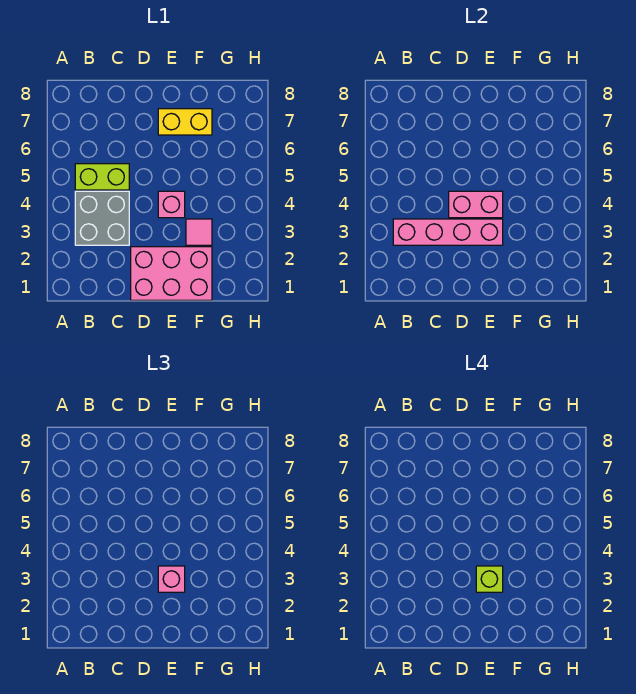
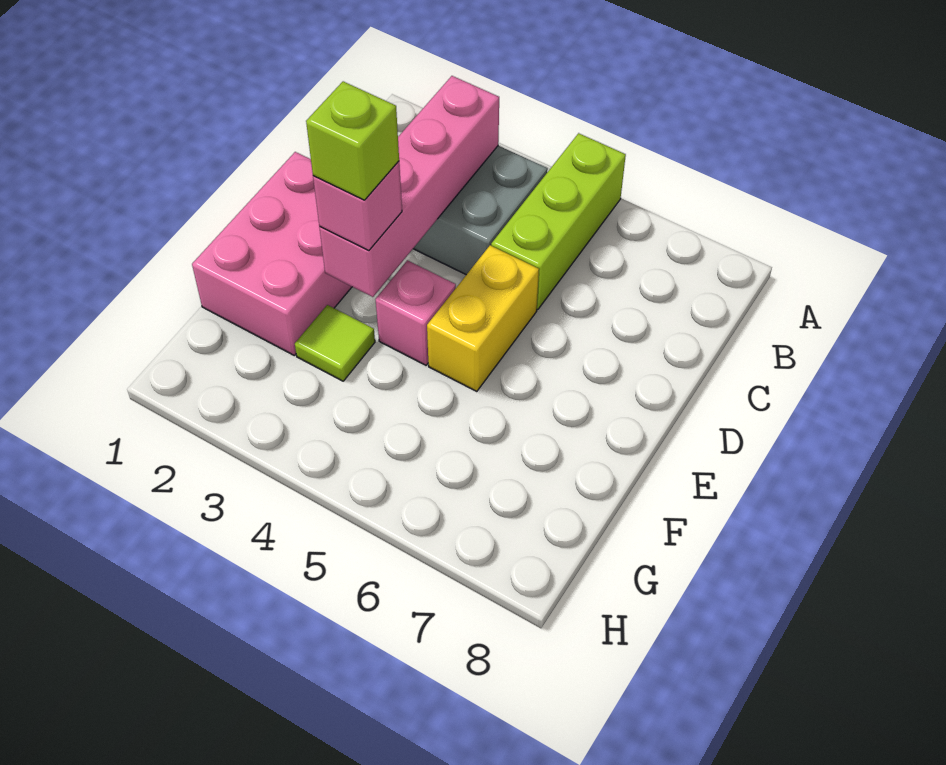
lime brick B5:C5 level 1 -> lime brick A5:C5 level 1
pink brick D4:E4 level 2 -> none
yellow brick E7:F7 level 1 -> yellow brick D5:E5 level 1
pink tile F3 level 1 -> lime tile F3 level 1

